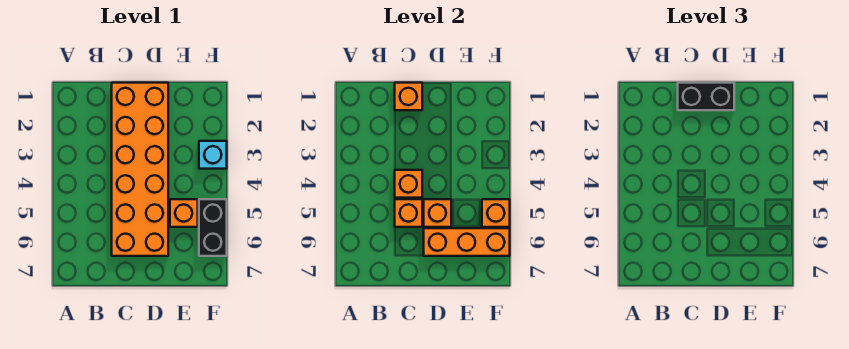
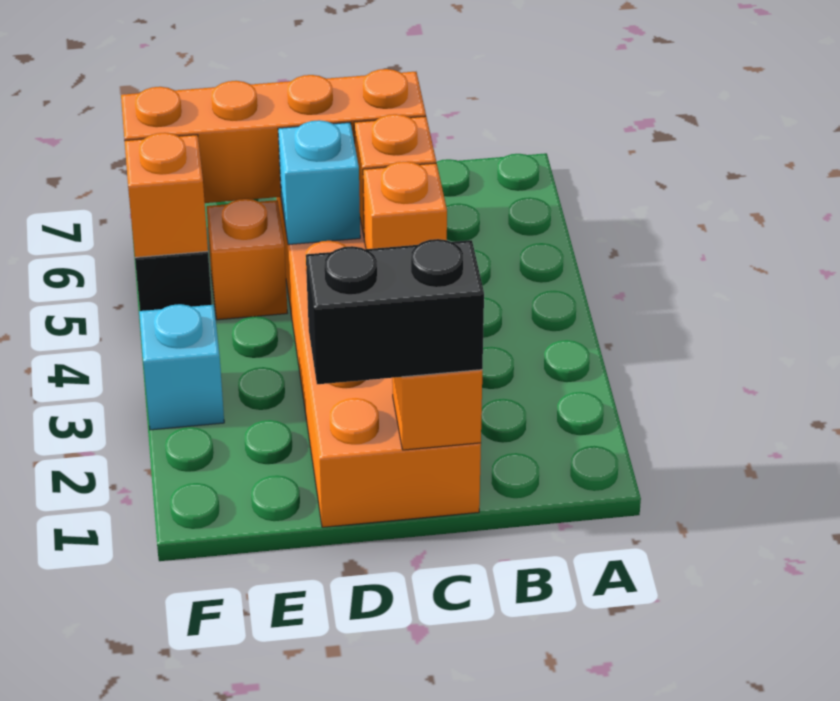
orange brick D5 level 2 -> cyan brick D5 level 2
orange brick D6:F6 level 2 -> orange brick C6:F6 level 2

